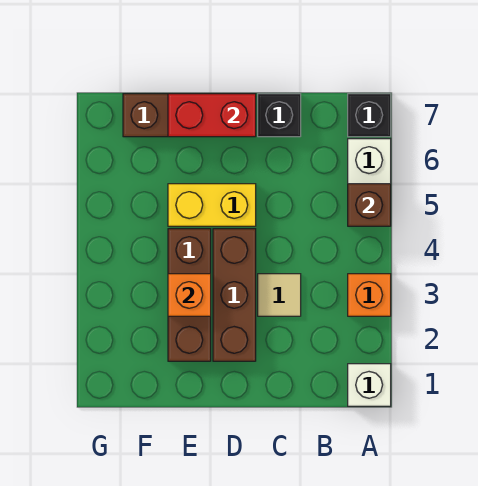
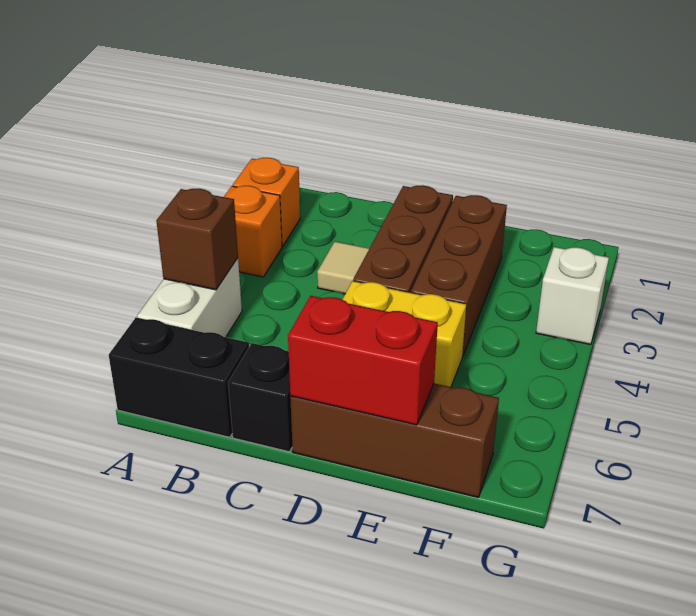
white brick A1 level 1 -> white brick G3 level 1
black brick A7 level 1 -> black brick A7:B7 level 1
orange brick E3 level 2 -> orange brick A2 level 1

